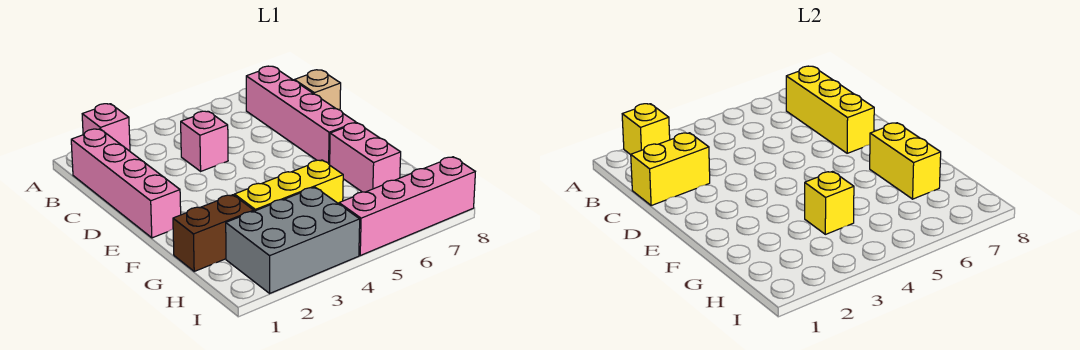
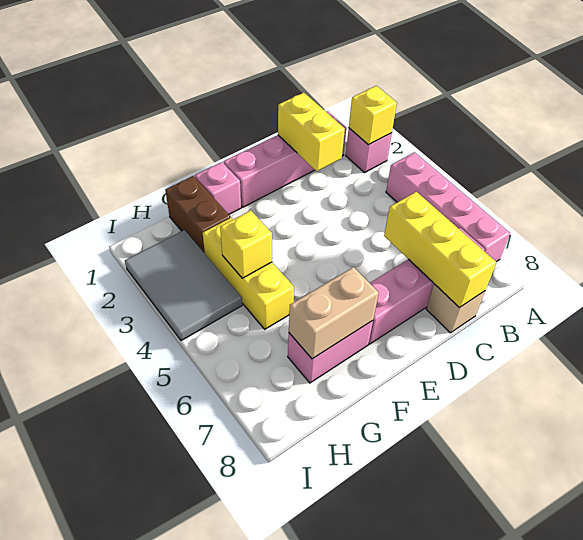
yellow brick B7:D7 level 2 -> yellow brick C6:C8 level 2
pink brick C4 level 1 -> pink brick F1 level 1
yellow brick F7:G7 level 2 -> tan brick F7:G7 level 2
grey brick H2:I4 level 1 -> grey tile H2:I4 level 1
pink brick I5:I8 level 1 -> pink brick A4:A7 level 1

